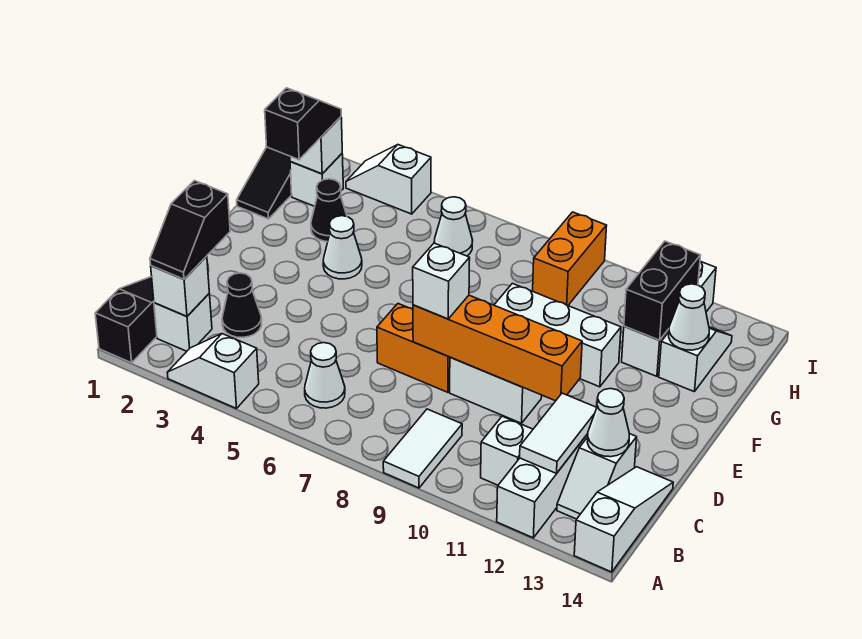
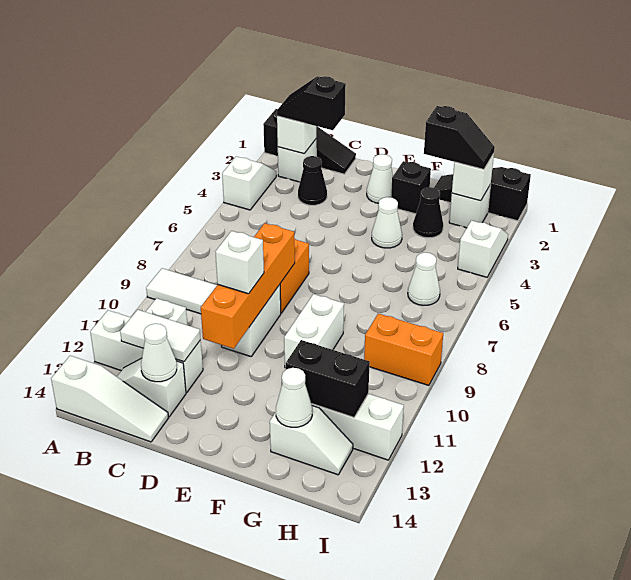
white cone B6 level 1 -> white cone E2 level 1
white brick D8 level 3 -> white brick D10 level 3
none -> black brick F2 level 1
white brick F9:F11 level 1 -> white brick F9:F10 level 1

